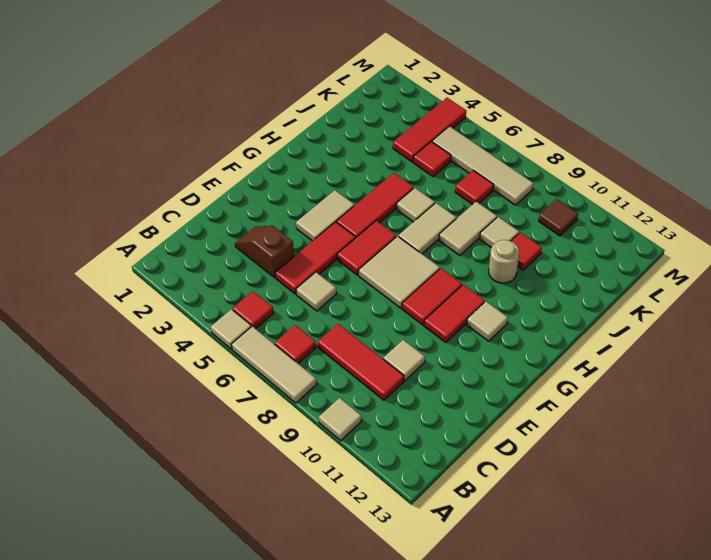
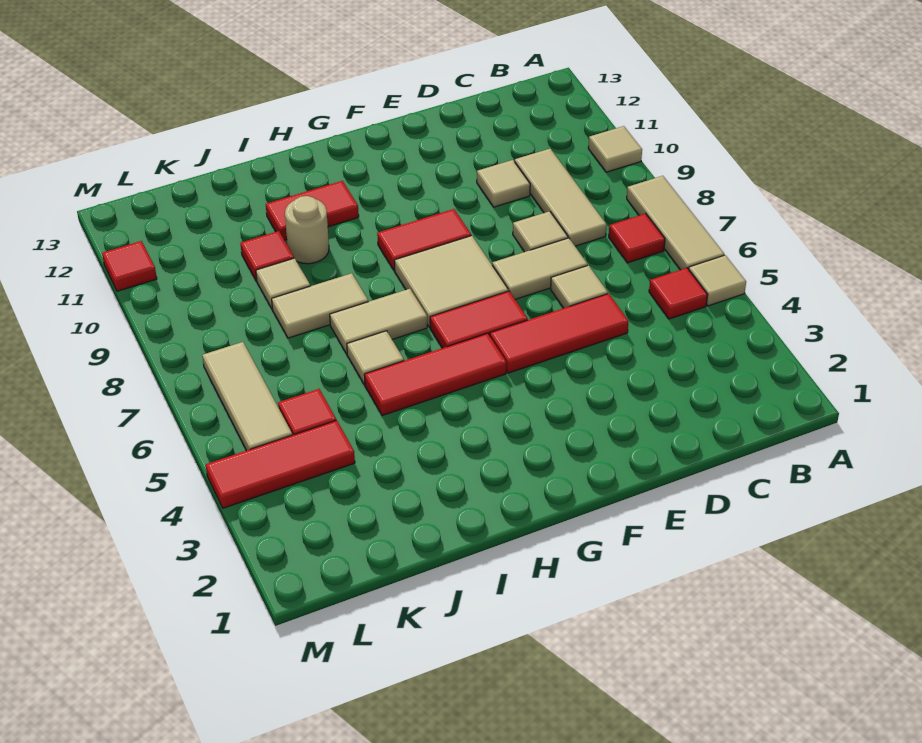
red tile C8:C10 level 1 -> tan tile C8:C10 level 1
brown slope D3:D4 level 1 top 4 -> none
tan tile F4:G4 level 1 -> tan tile D7:E7 level 1
red tile F10:G10 level 1 -> red tile H11:I11 level 1
tan tile G11 level 1 -> tan tile D8 level 1
red tile K7 level 1 -> red tile M11 level 1
tan tile L5:L8 level 1 -> tan tile L5:L7 level 1
brown tile L10 level 1 -> none

